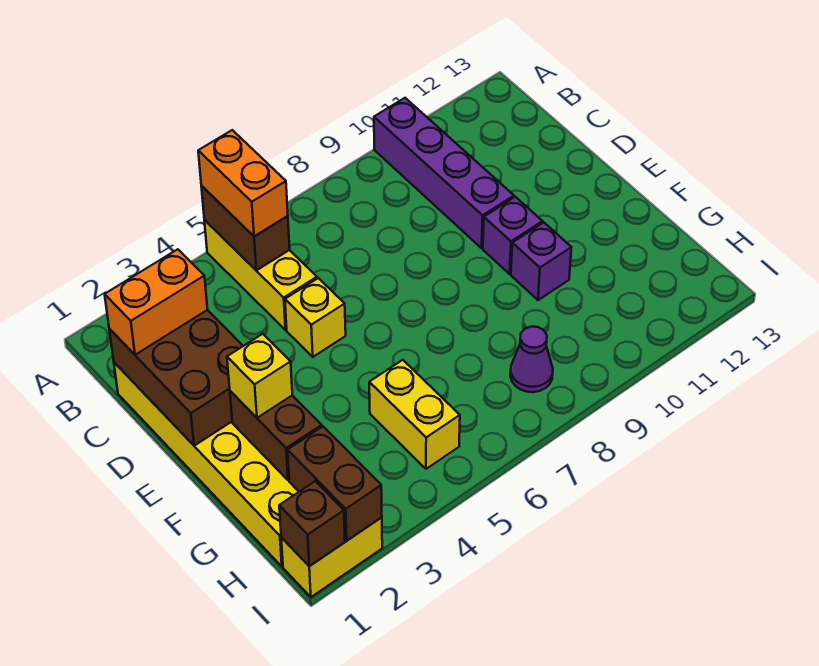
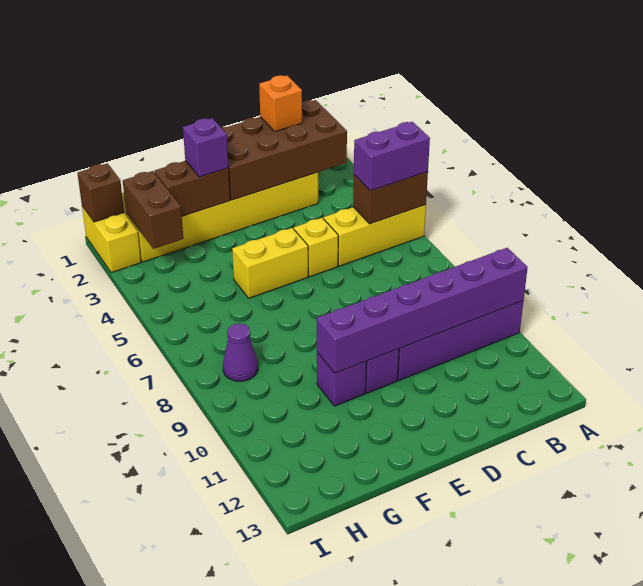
orange brick A5:B5 level 3 -> purple brick A5:B5 level 3
none -> purple brick A10:F10 level 2
brown brick C1:E2 level 2 -> brown brick B1:E2 level 2
orange brick C1:C2 level 3 -> orange brick C1 level 3
yellow brick F2 level 3 -> purple brick F2 level 3
yellow brick G5:H5 level 1 -> yellow brick E5:F5 level 1
brown brick H2:I2 level 2 -> brown brick H2:H3 level 2

